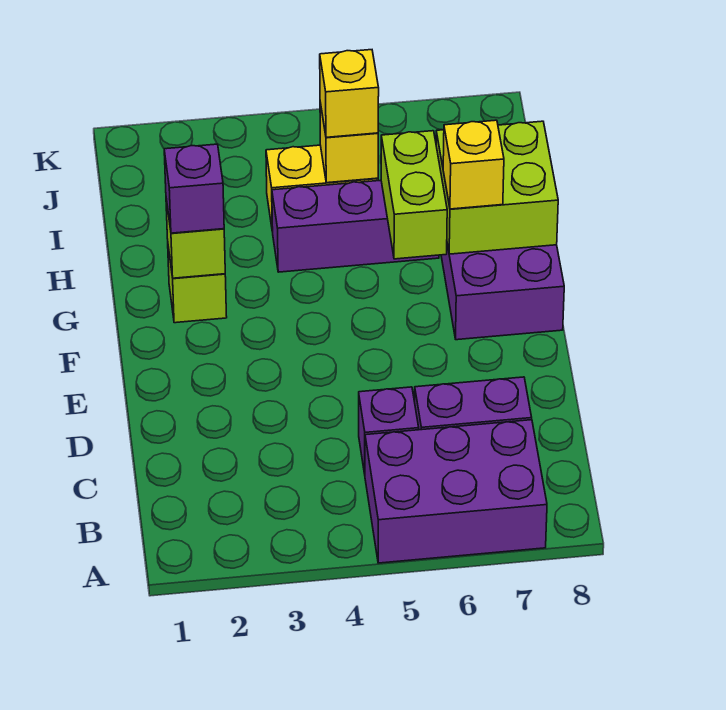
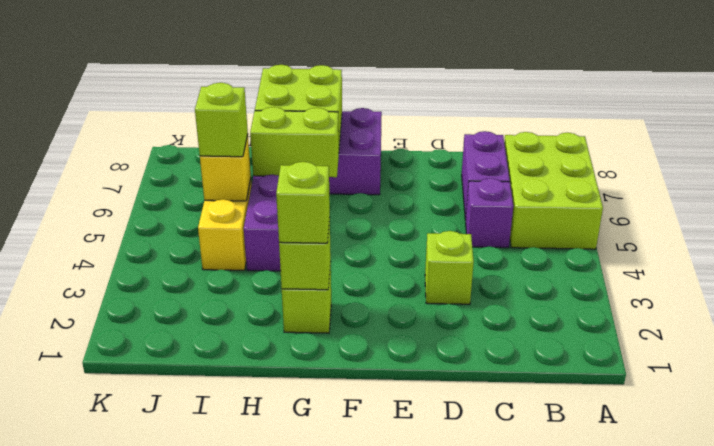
purple brick A5:B7 level 1 -> lime brick A5:B7 level 1
none -> lime brick D3 level 1
purple brick G2 level 3 -> lime brick G2 level 3
yellow brick G7 level 3 -> none
yellow brick I5 level 3 -> lime brick I5 level 3

